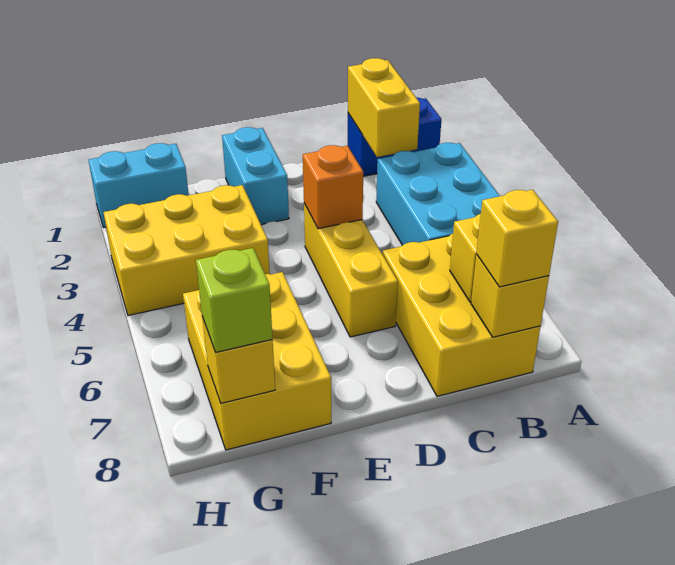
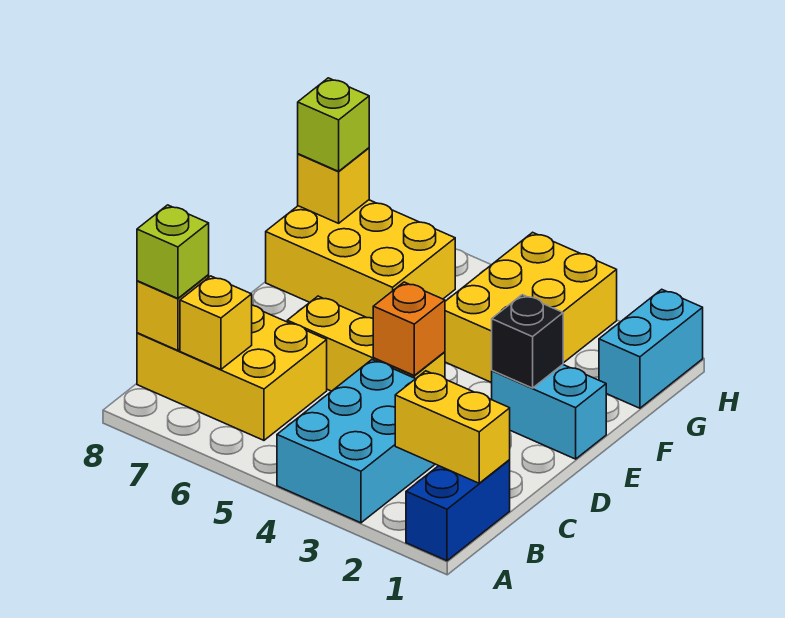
cyan brick A3:B5 level 1 -> cyan brick A3:C4 level 1
yellow brick B8 level 3 -> lime brick B8 level 3
none -> black brick E2 level 2

